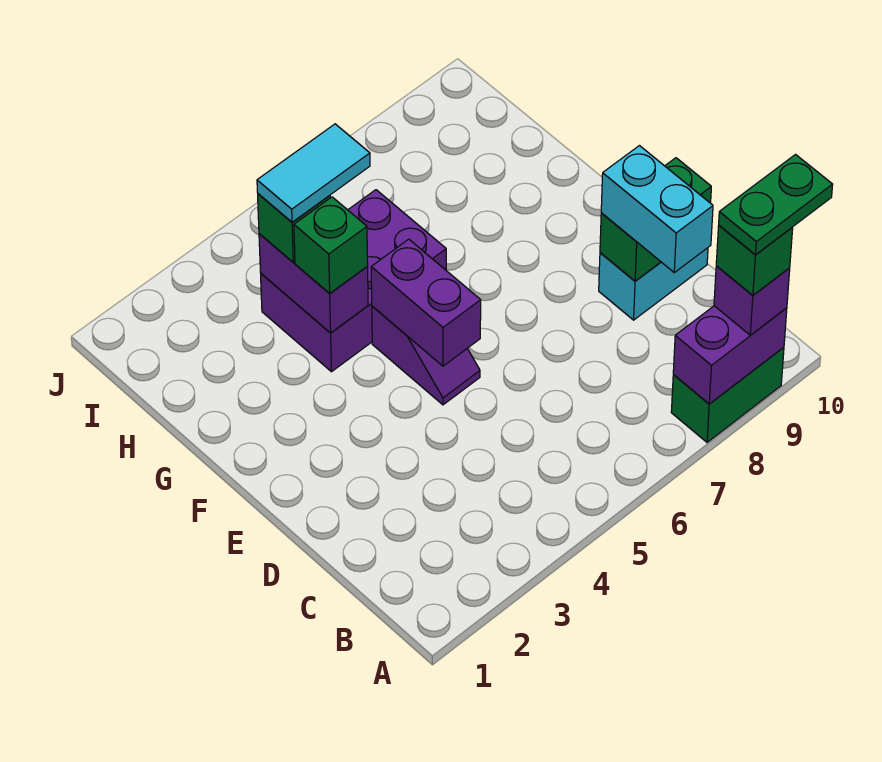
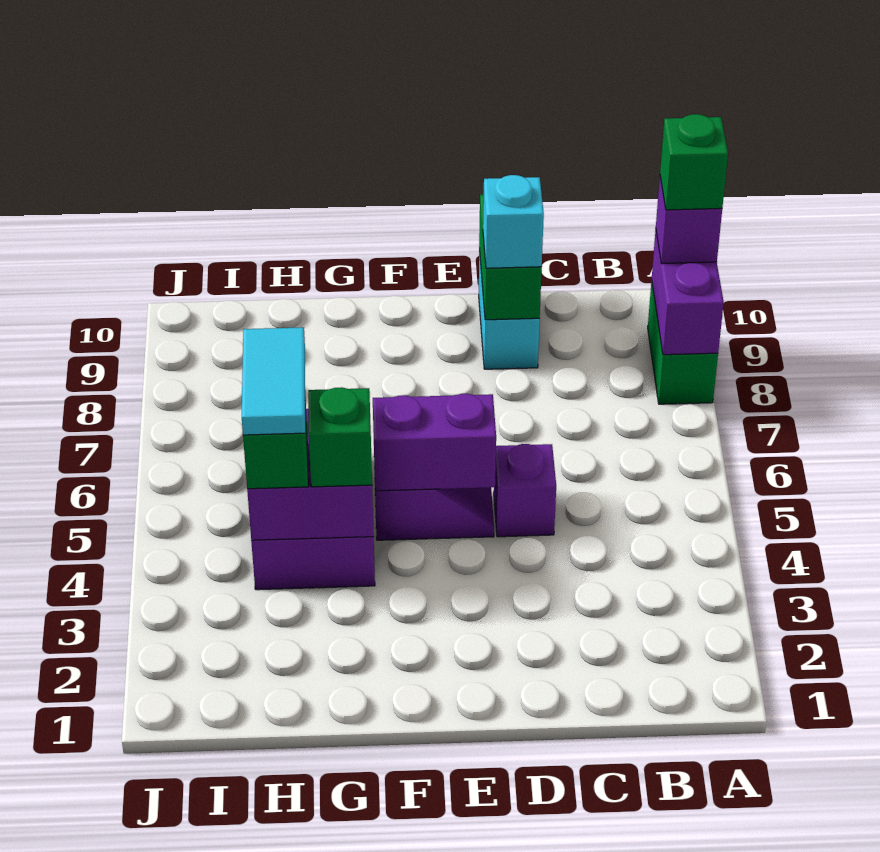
green plate A9:A10 level 5 -> none
cyan brick C9:D9 level 3 -> cyan brick D9 level 3
none -> purple brick D5 level 1

